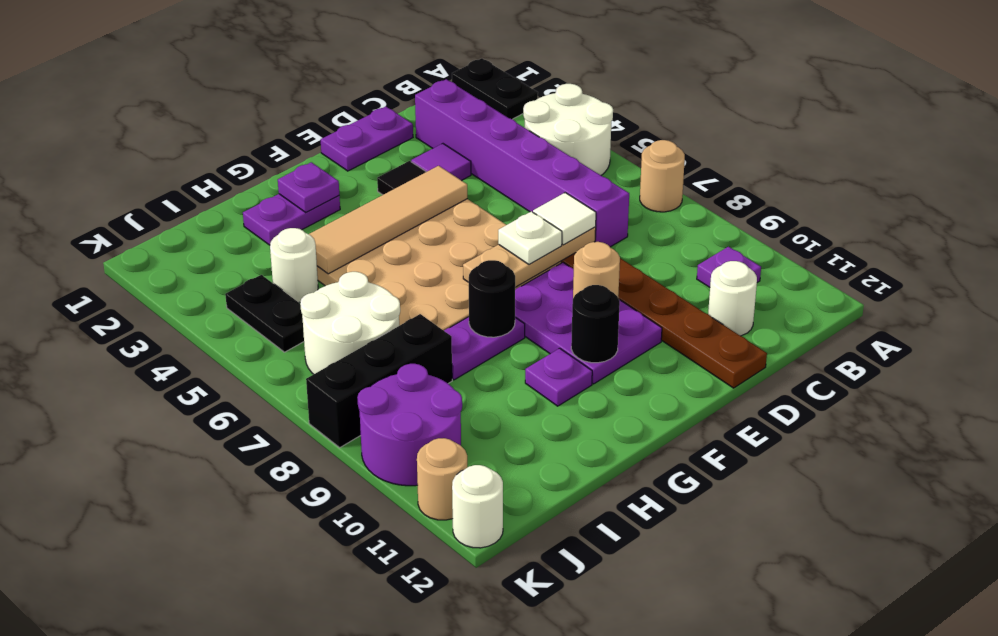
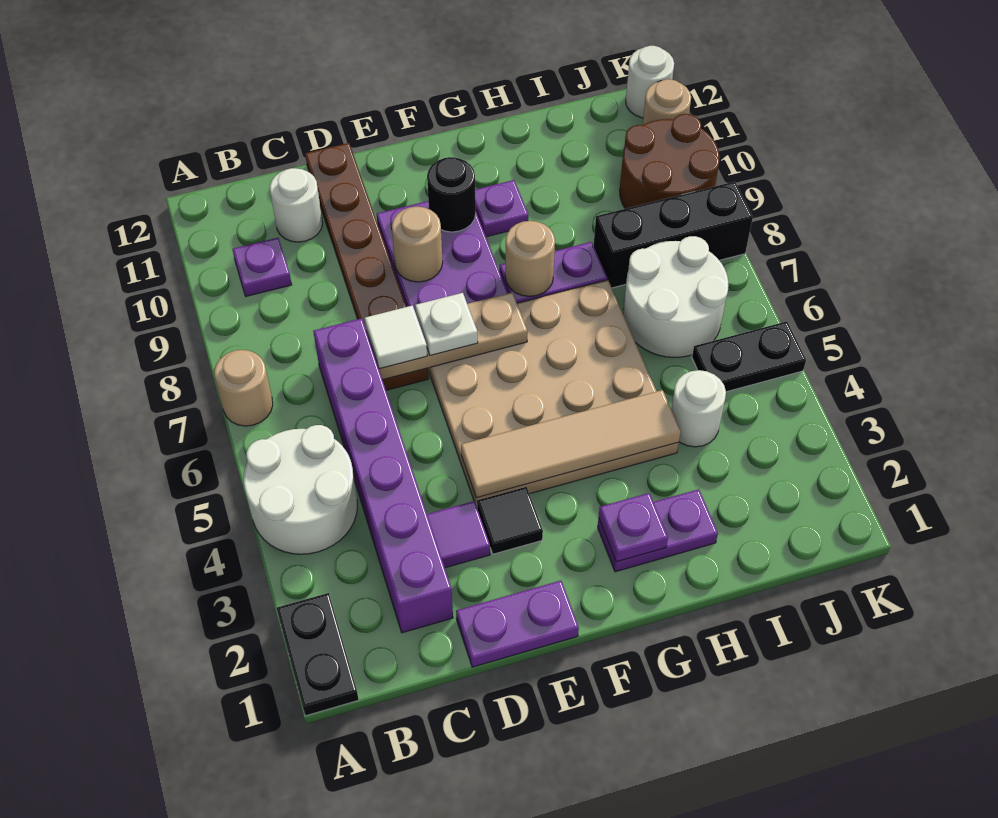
black round brick G8 level 2 -> tan round brick G8 level 2
black plate J4:J5 level 1 -> black plate J5:K5 level 1
purple round brick J9:K10 level 1 -> brown round brick J9:K10 level 1

